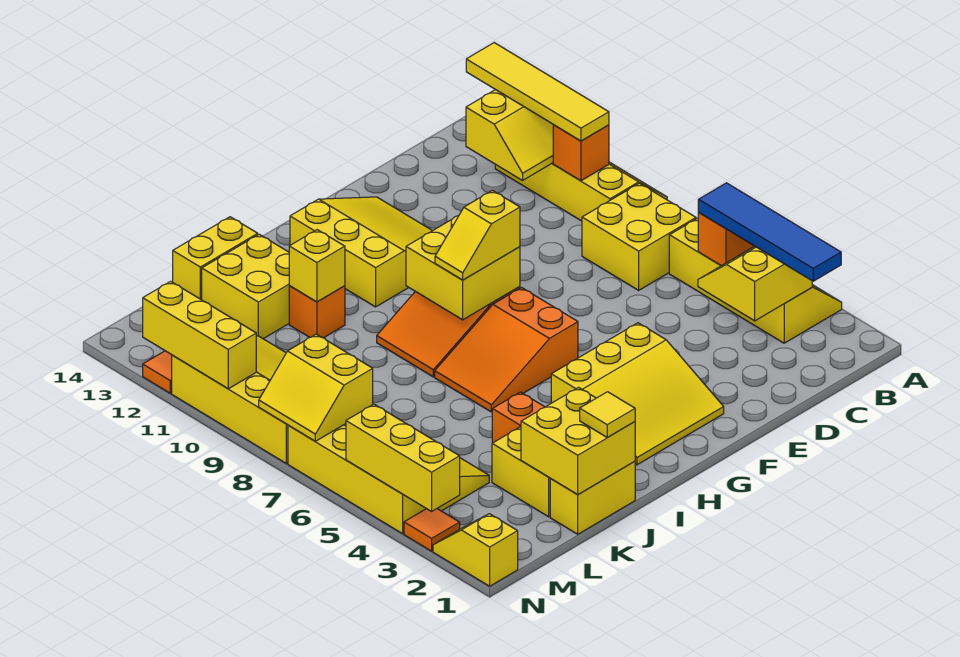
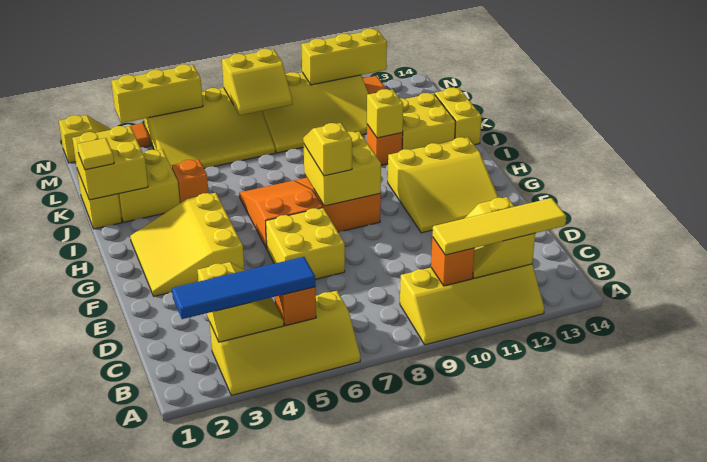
yellow brick B7:C8 level 1 -> yellow brick E6:F7 level 1
yellow slope M7:N8 level 2 top M -> yellow slope M7:N8 level 2 top N

